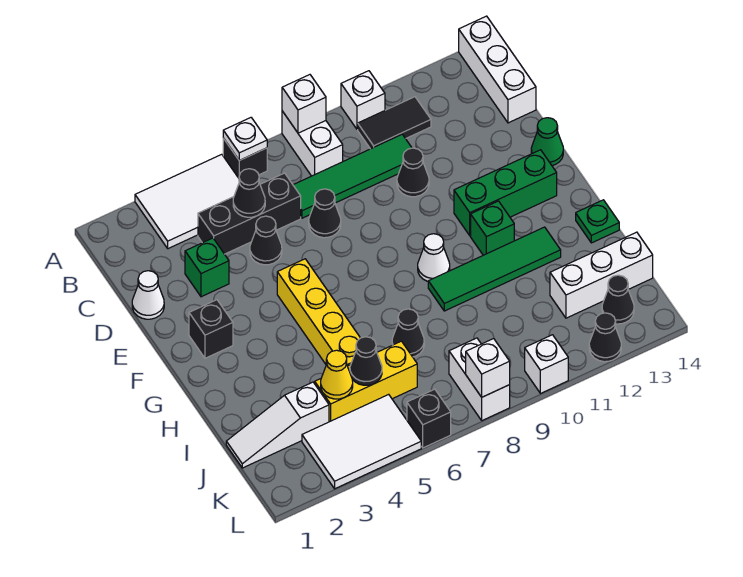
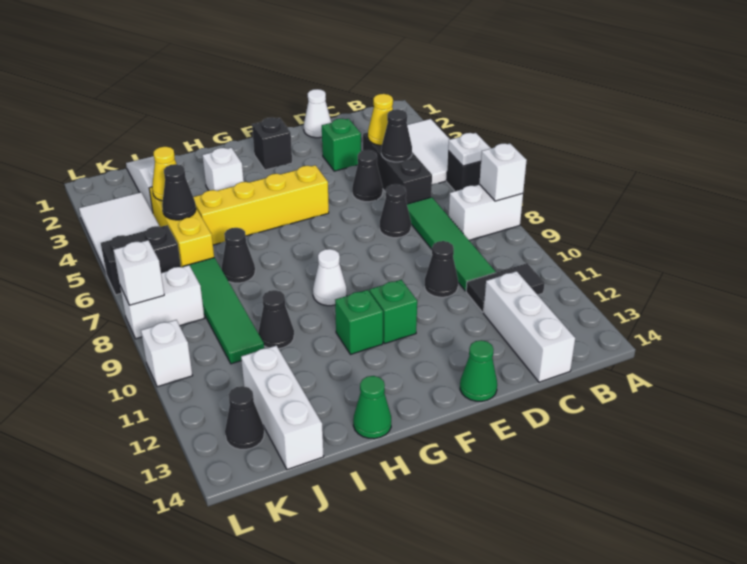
white brick A10 level 1 -> white brick H3 level 1
white brick A14:C14 level 1 -> white brick C12:C14 level 1
black tile B10:B11 level 1 -> black tile B11:C11 level 1
none -> yellow cone C4 level 2
green brick F11:F13 level 1 -> green brick F11 level 1
green tile H9:H12 level 1 -> green tile J7:J10 level 1
green plate H14 level 1 -> green cone H14 level 1
black brick L6 level 1 -> black brick K6:L6 level 1
black cone L12 level 1 -> black cone I10 level 1

